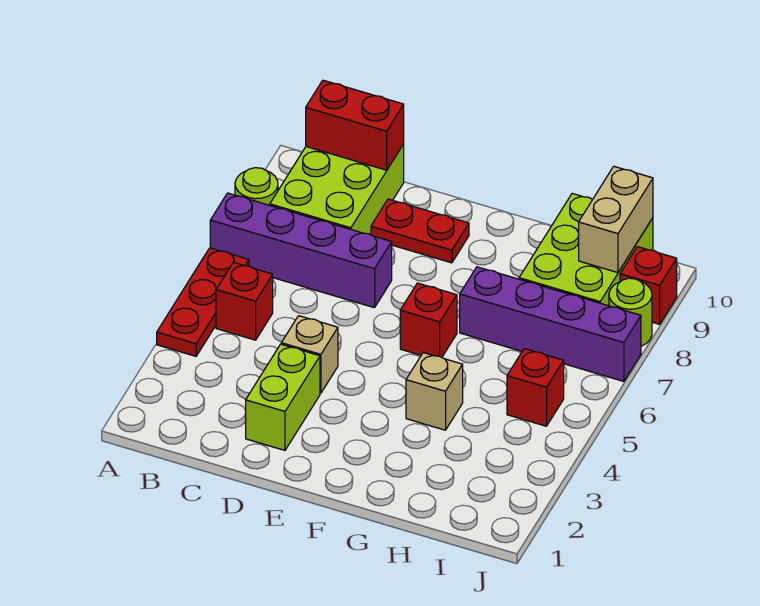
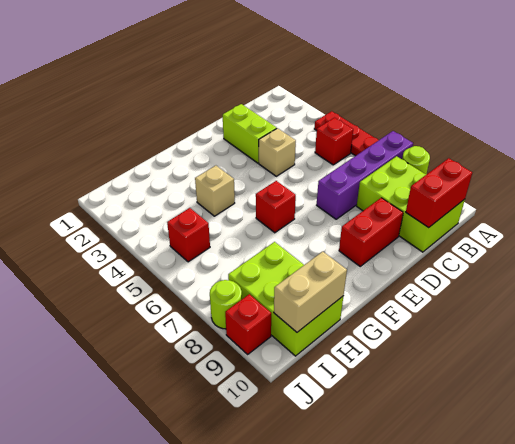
red plate D9:E9 level 1 -> red brick D9:E9 level 1
purple brick G7:J7 level 1 -> none
tan brick I9:I10 level 2 -> tan brick H10:I10 level 2

